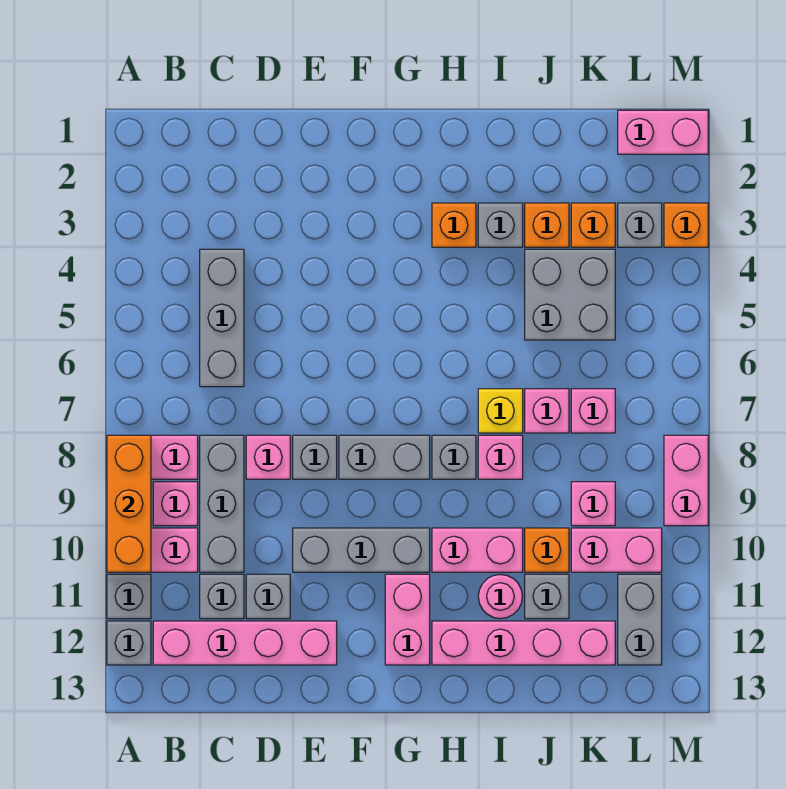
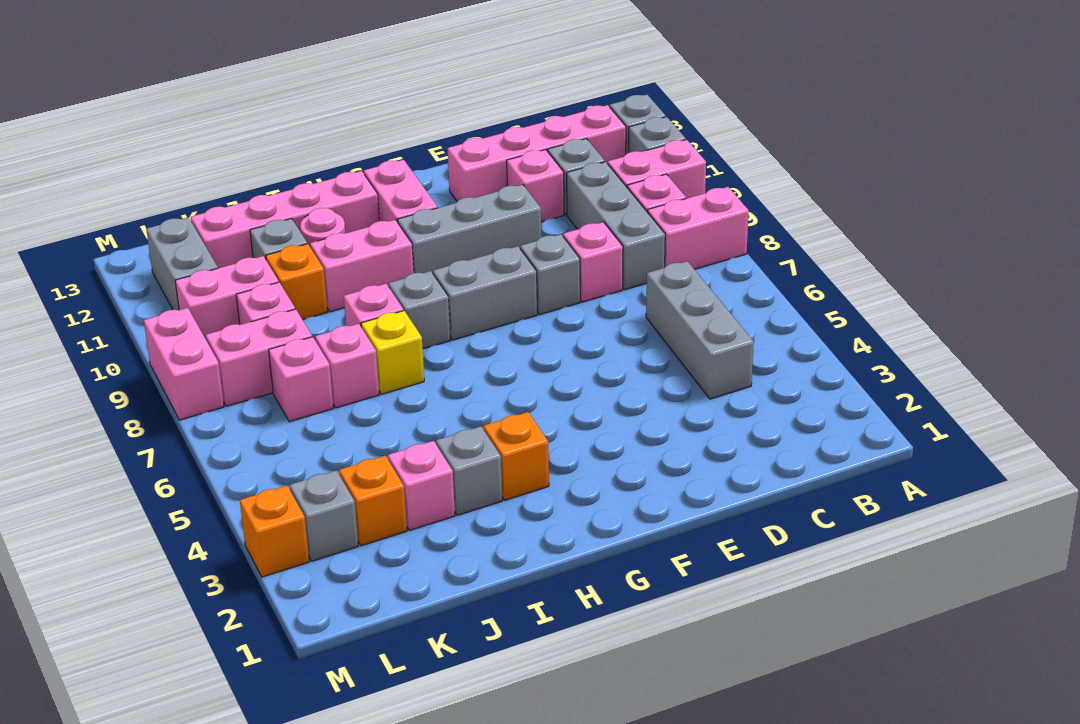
orange brick A8:A10 level 2 -> none
grey brick D11 level 1 -> pink brick D11 level 1
orange brick J3 level 1 -> pink brick J3 level 1
grey brick J4:K5 level 1 -> none
pink brick L1:M1 level 1 -> pink brick K8:L8 level 1

